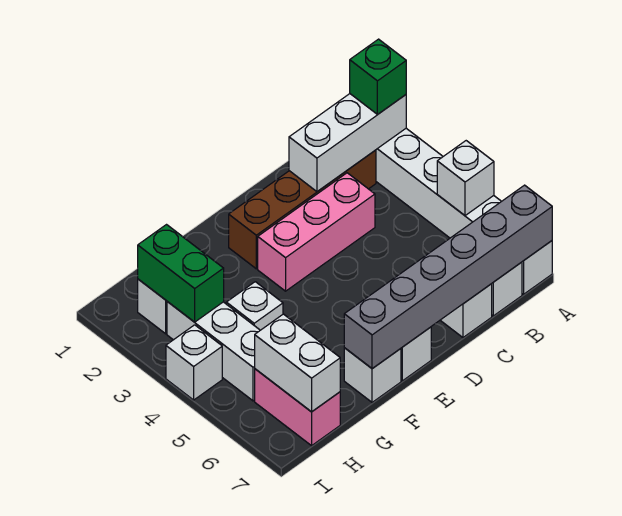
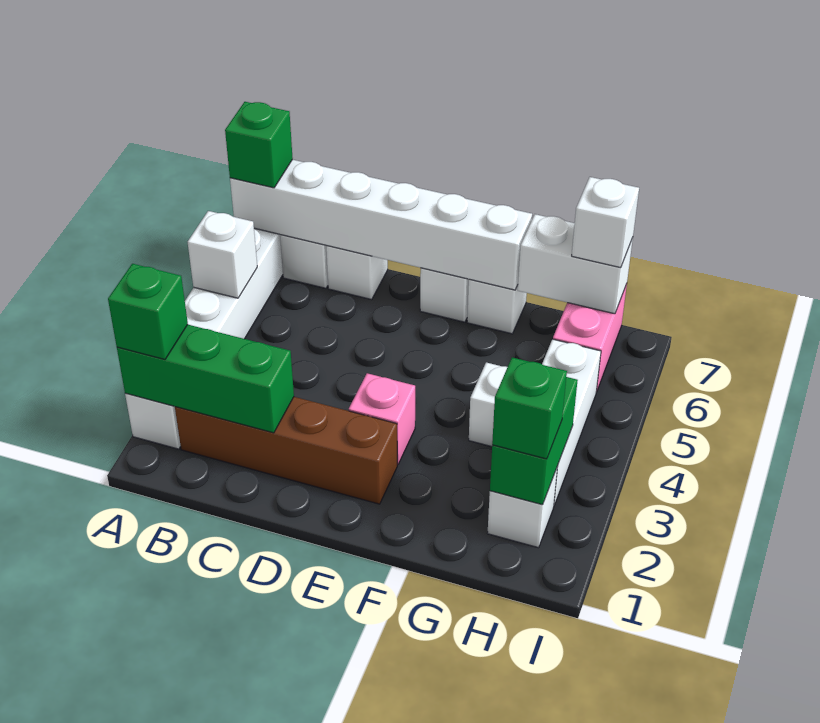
white brick A2:C2 level 2 -> green brick A2:C2 level 2
grey brick A7:F7 level 2 -> white brick A7:F7 level 2
none -> green brick A7 level 3
pink brick C3:E3 level 1 -> pink brick E3 level 1
none -> green brick H2 level 3
white brick H6:H7 level 2 -> white brick G7:H7 level 2
white brick I4 level 1 -> white brick H7 level 3

